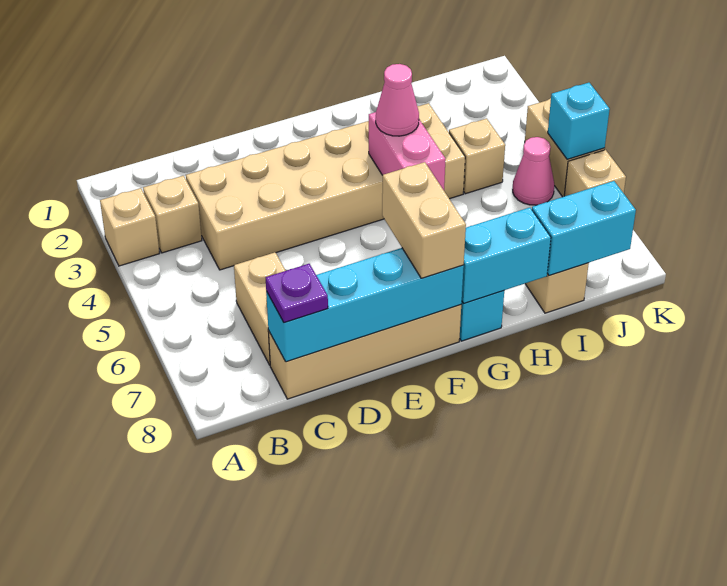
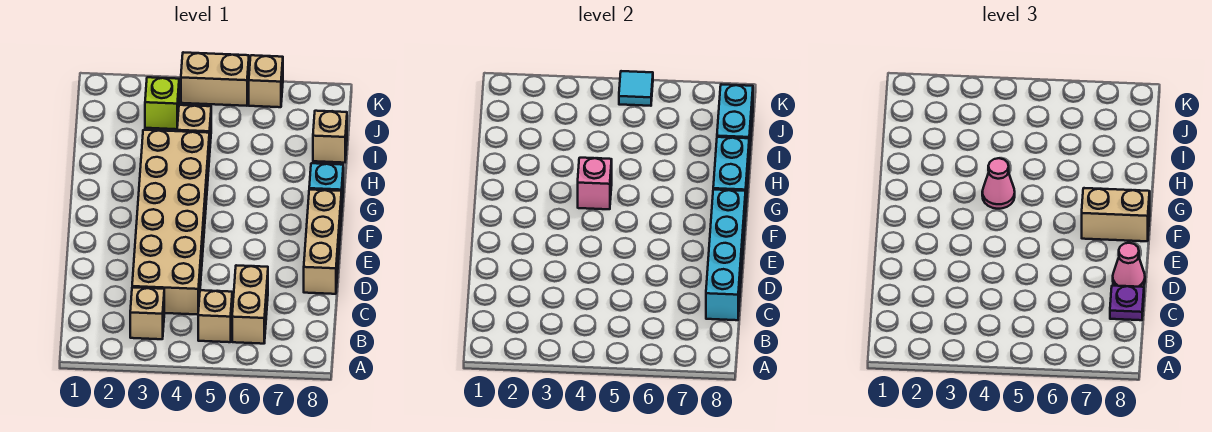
tan brick A3 level 1 -> tan brick B5 level 1
tan brick C6:C7 level 1 -> tan brick B6:C6 level 1
tan brick C8:F8 level 1 -> tan brick D8:F8 level 1
pink brick G4:G5 level 2 -> pink brick G4 level 2
none -> lime brick J3 level 1
pink cone J5 level 1 -> pink cone D8 level 3
cyan brick K5 level 2 -> cyan tile K5 level 2

